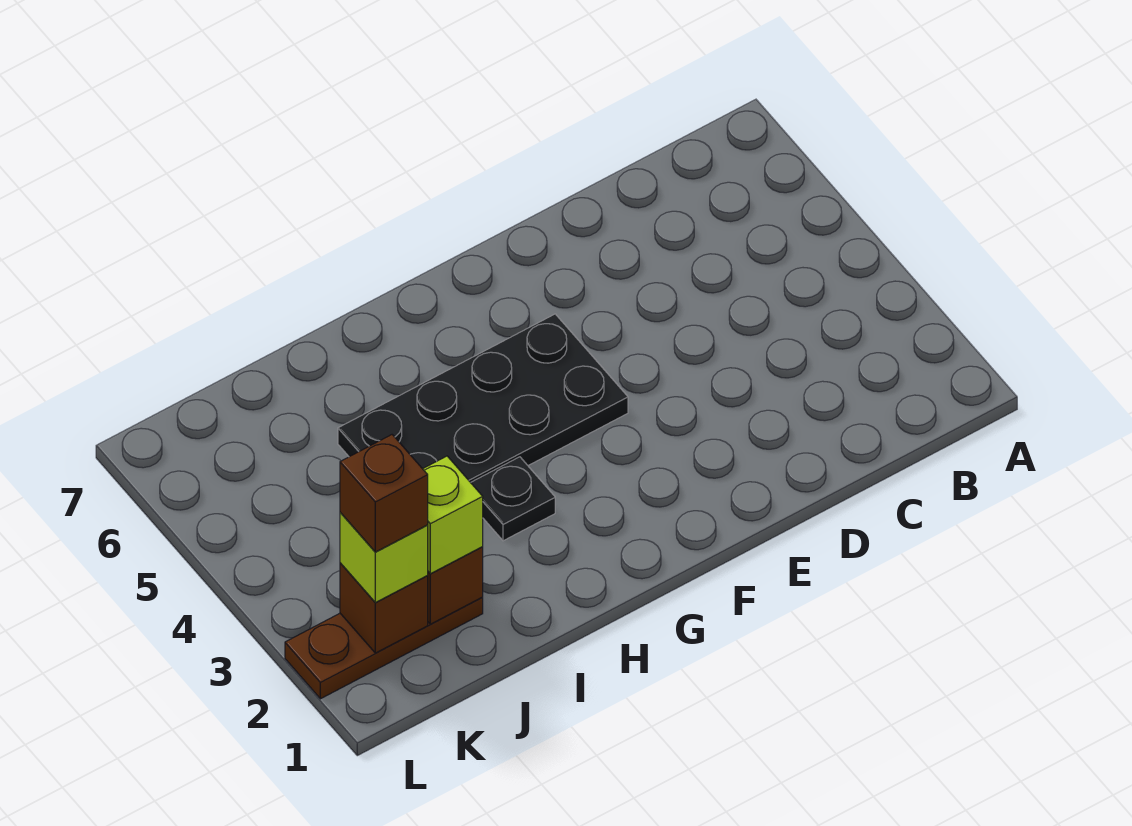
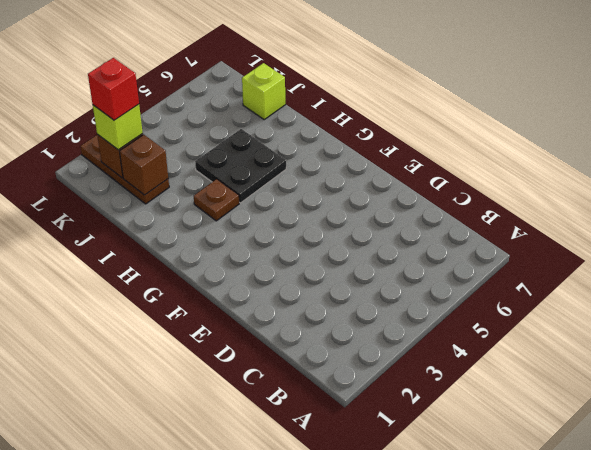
black plate F4:I5 level 1 -> black plate H4:I5 level 1
black plate H3 level 1 -> brown plate H3 level 1
lime brick J2 level 3 -> lime brick J7 level 1
brown brick K2 level 4 -> red brick K2 level 4

